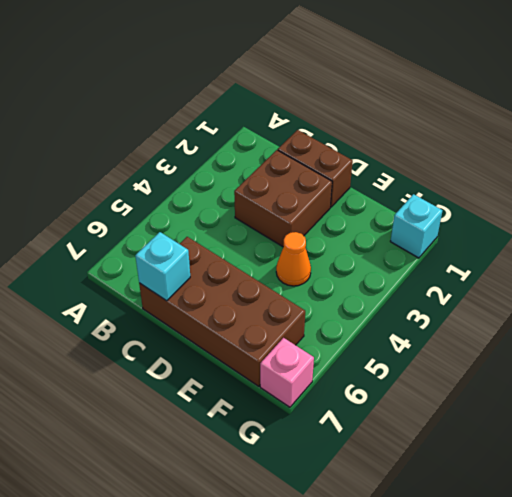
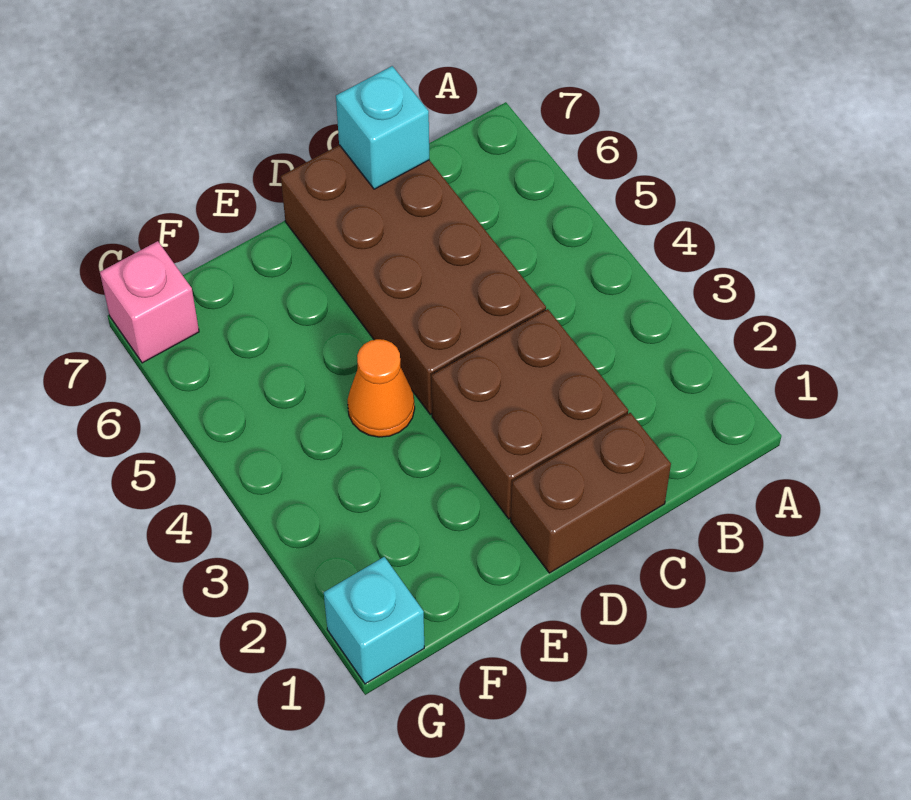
brown brick C6:F7 level 1 -> brown brick C4:D7 level 1

